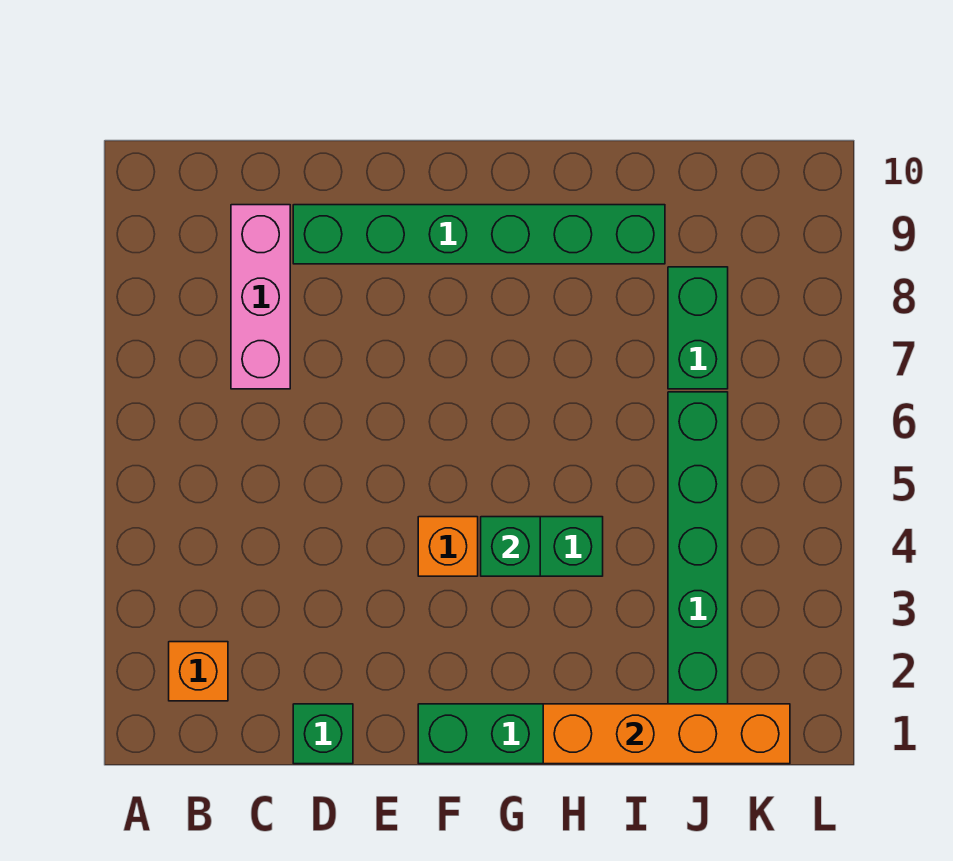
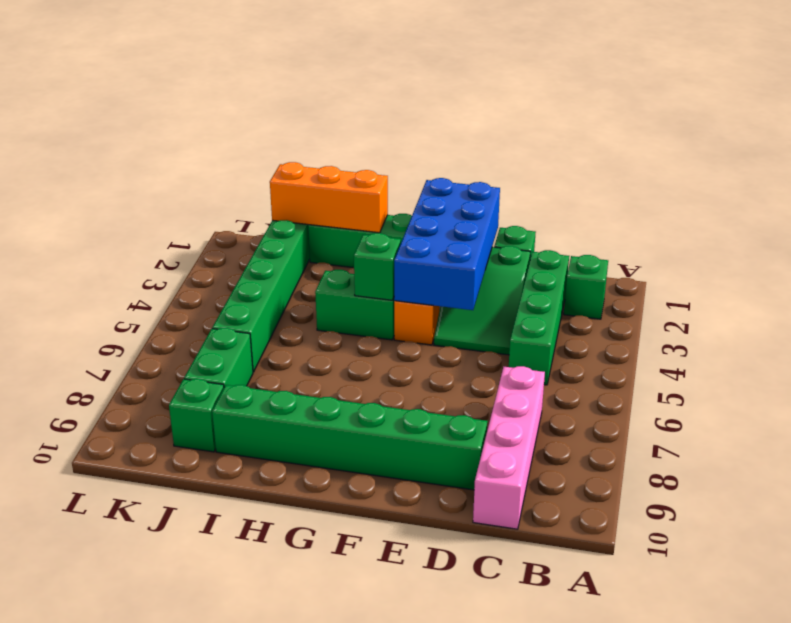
orange brick B2 level 1 -> green brick B2 level 1
none -> green brick C2:C5 level 1
pink brick C7:C9 level 1 -> pink brick C7:C10 level 1
none -> green slope D2:E4 level 1 top 2
none -> blue brick E1:F4 level 2
orange brick H1:K1 level 2 -> orange brick H1:J1 level 2
none -> green brick J9 level 1

